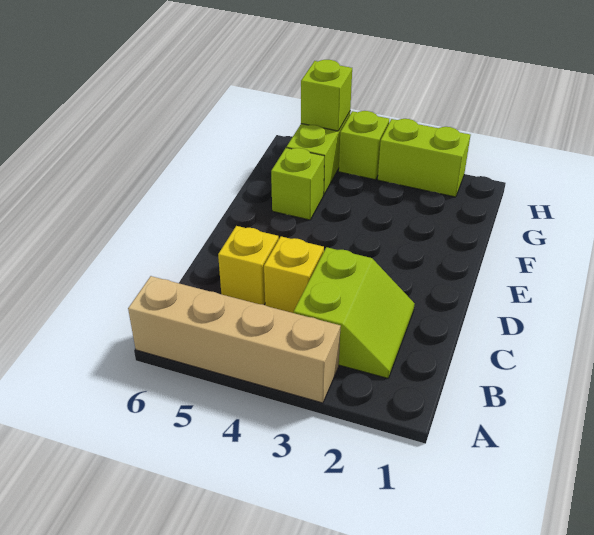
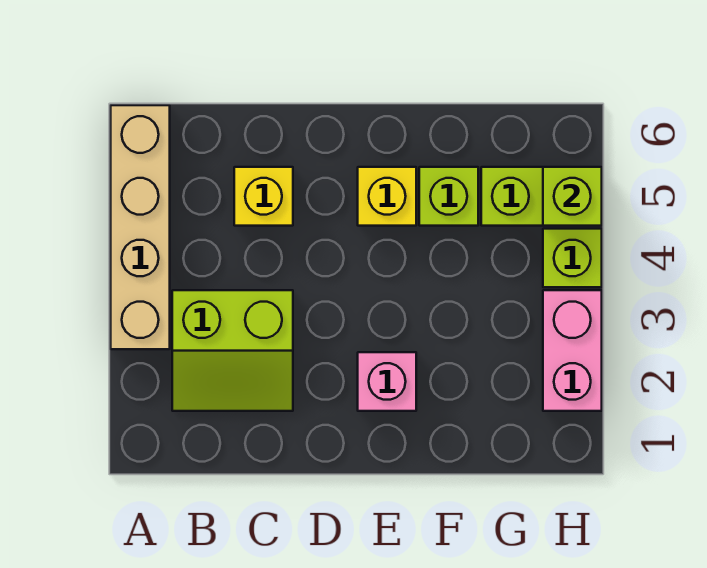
yellow brick C4 level 1 -> yellow brick E5 level 1
none -> pink brick E2 level 1
lime brick H2:H3 level 1 -> pink brick H2:H3 level 1

